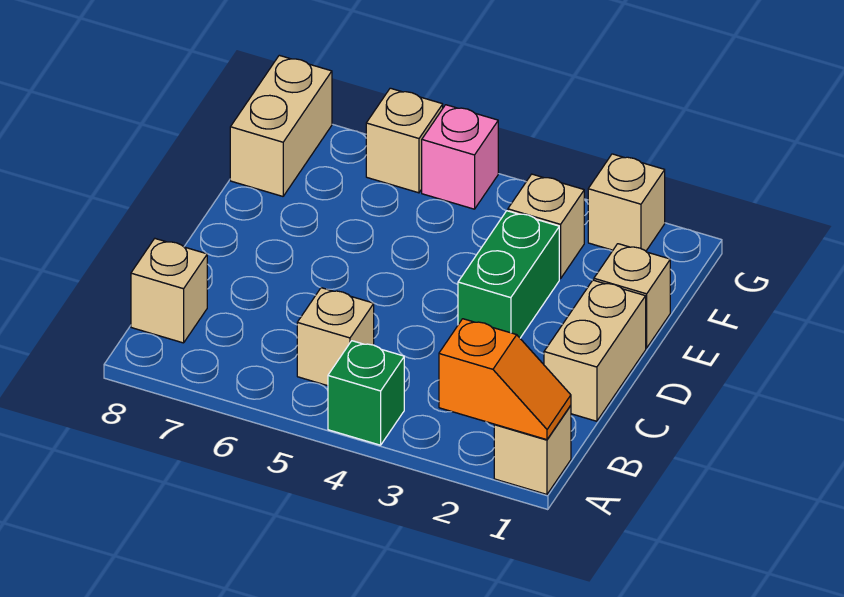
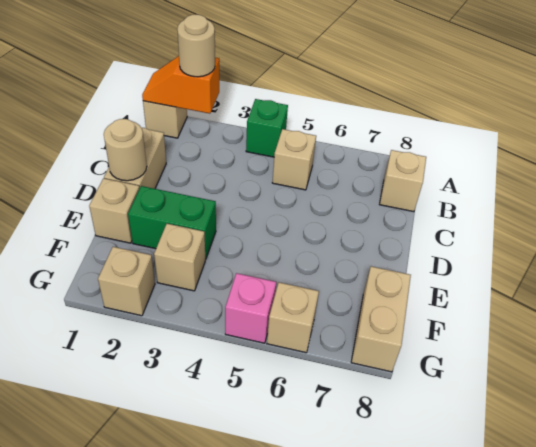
none -> tan round brick A2 level 3
none -> tan round brick D1 level 2
green brick D3:E3 level 1 -> green brick E2:E3 level 1

